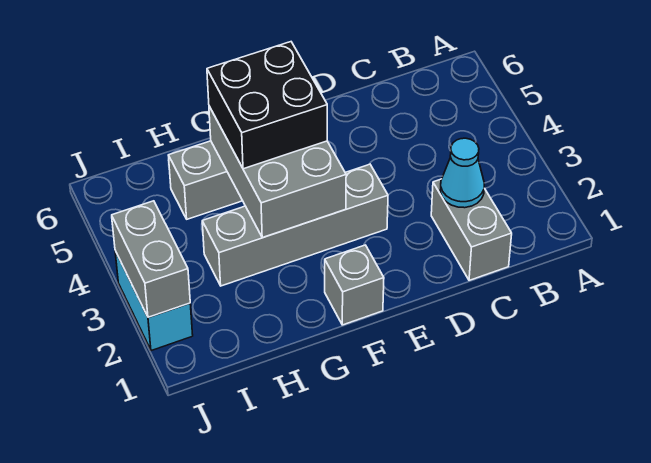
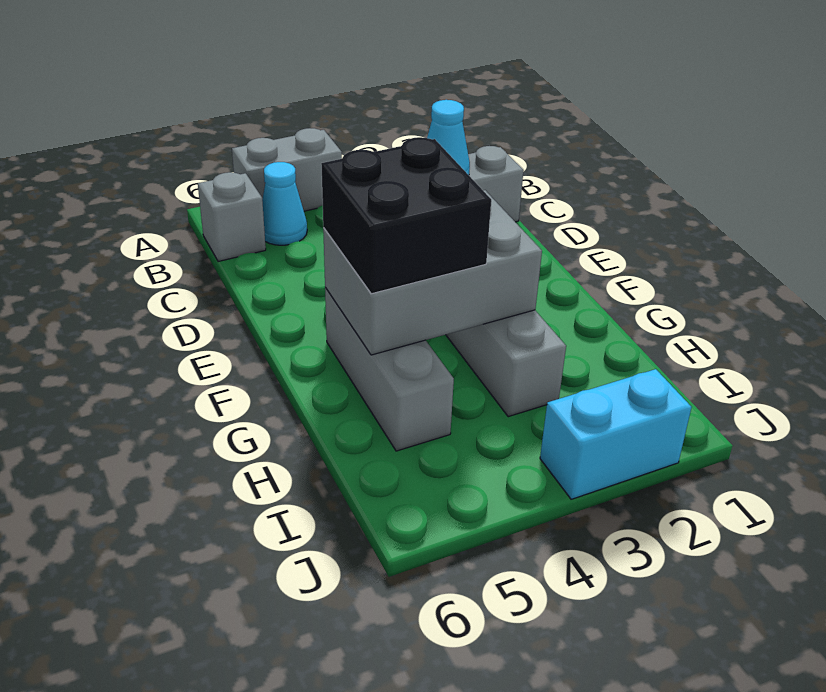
none -> cyan cone B5 level 1
grey brick F1 level 1 -> grey brick B6 level 1
grey brick J2:J3 level 2 -> grey brick A4:A5 level 1

